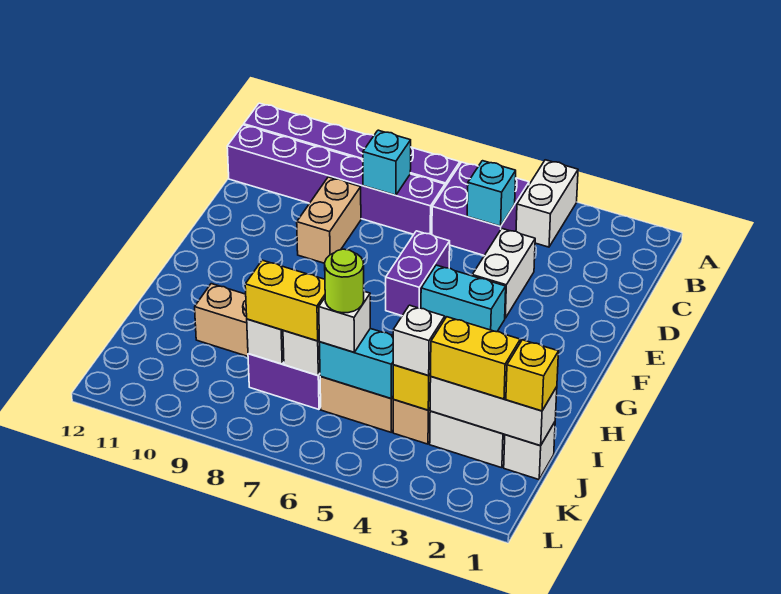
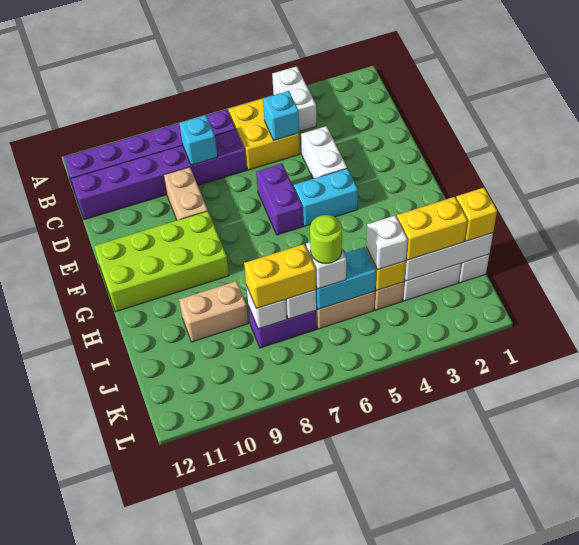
purple brick B5:C6 level 1 -> yellow brick B5:C6 level 1
none -> lime brick F9:G12 level 1

